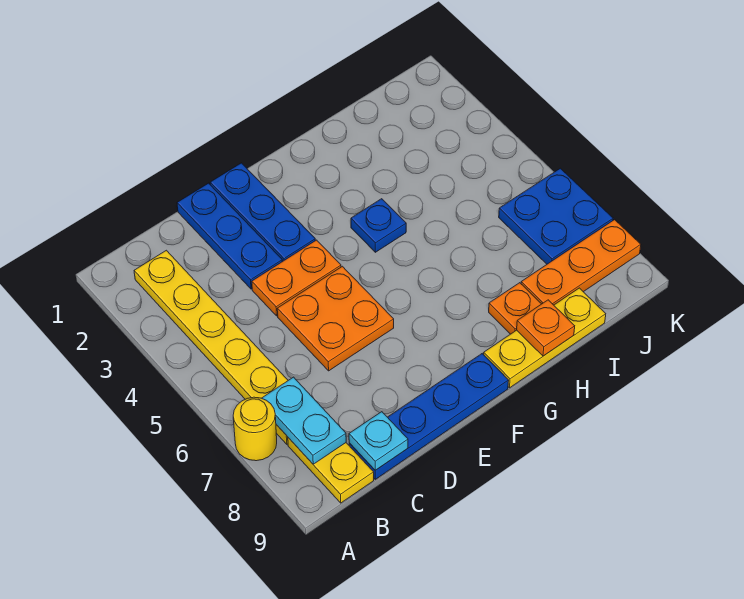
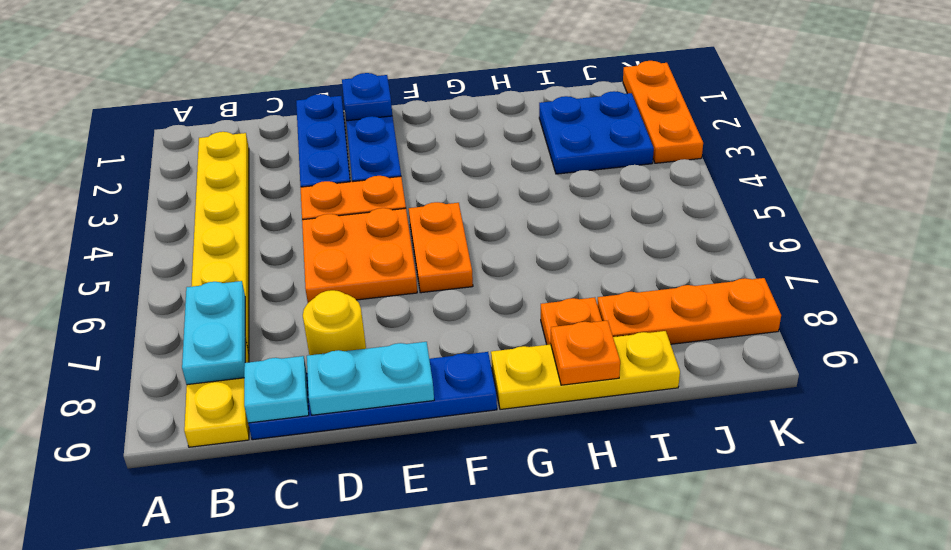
yellow round brick A7 level 1 -> yellow round brick D8 level 1
none -> cyan plate D9:E9 level 2
none -> orange plate F5:F6 level 1
blue plate G4 level 1 -> blue plate E1 level 2
blue plate J6:K7 level 1 -> blue plate I2:J3 level 1
none -> orange plate K1:K3 level 1

